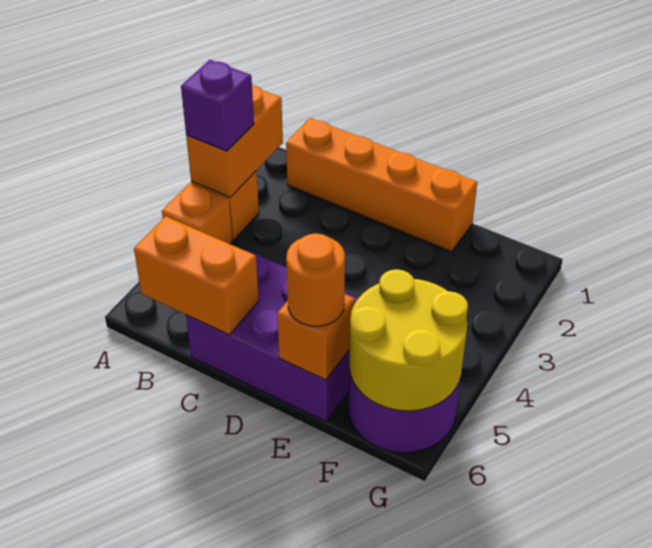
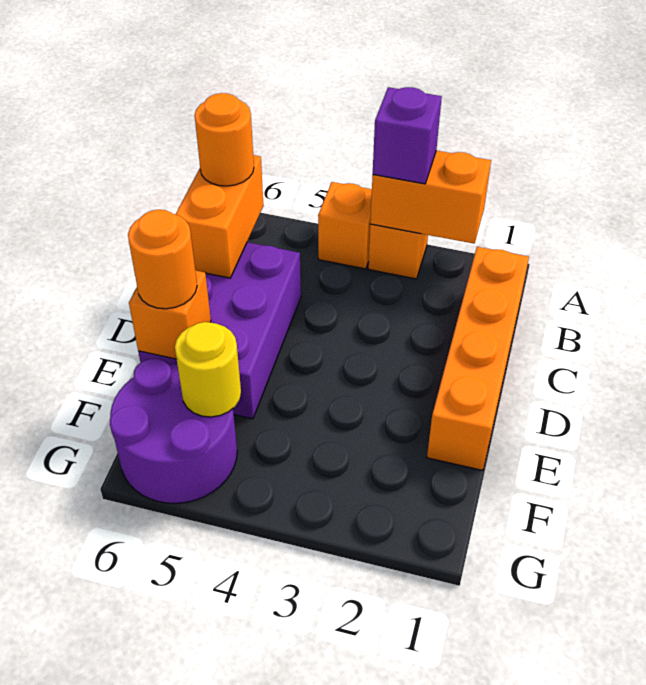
none -> orange round brick B6 level 3
yellow round brick F5:G6 level 2 -> yellow round brick F5 level 2

